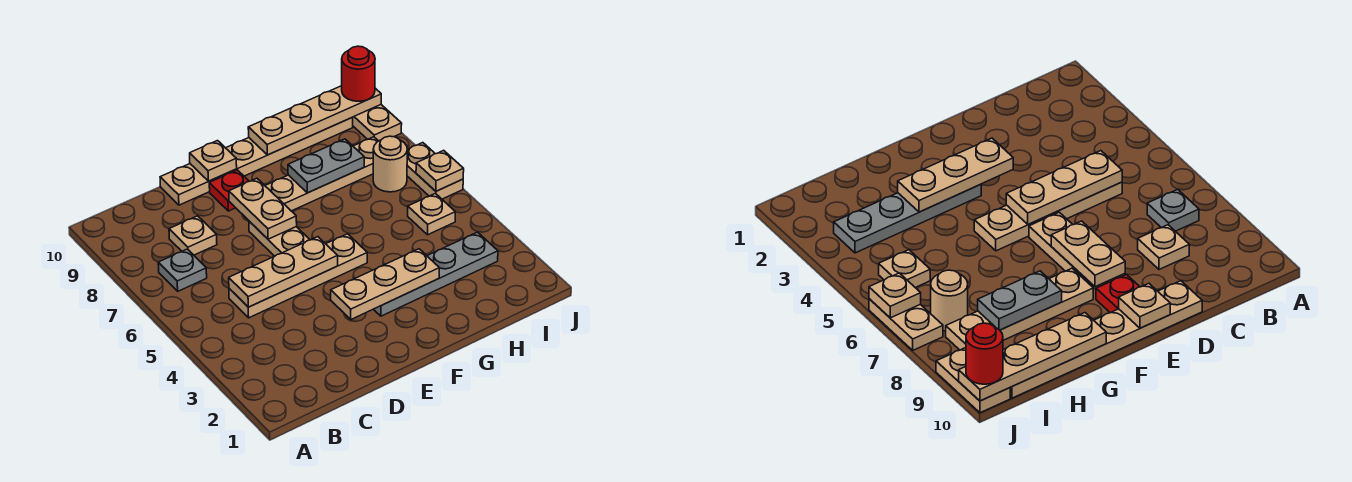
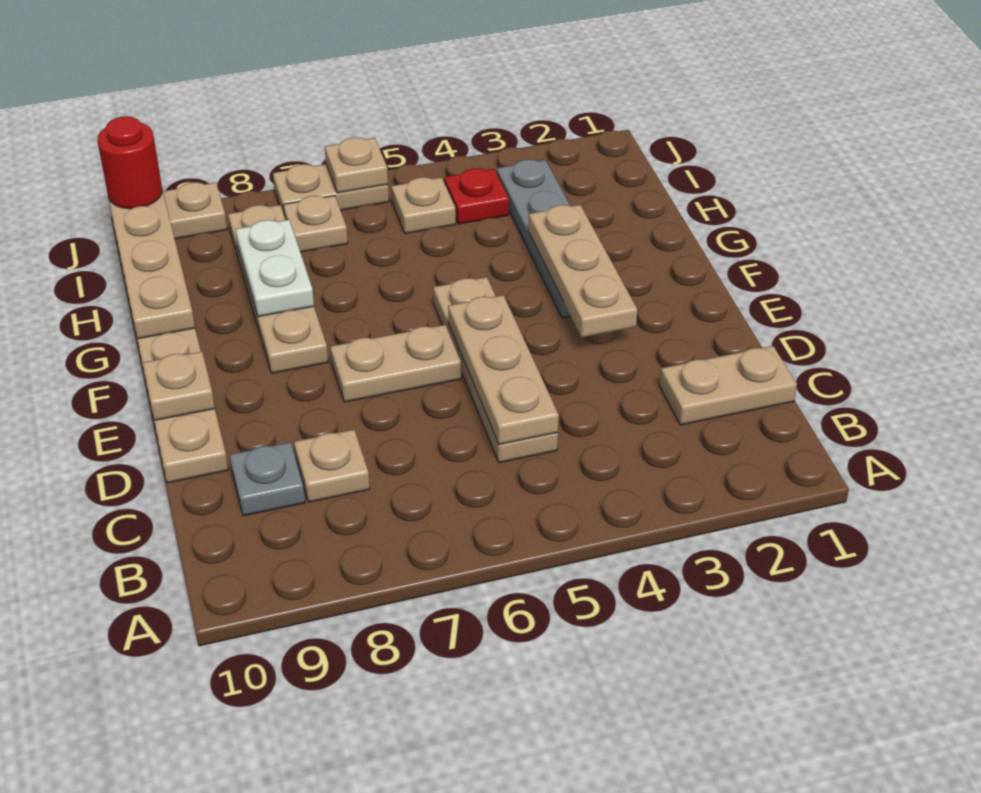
grey plate B7 level 1 -> grey plate C9 level 1
tan plate E7:E8 level 2 -> tan plate C1:C2 level 1
red plate E9 level 1 -> red plate I4 level 1
grey plate G8:H8 level 2 -> white plate G8:H8 level 2
tan round brick I7 level 1 -> tan plate I7 level 1

